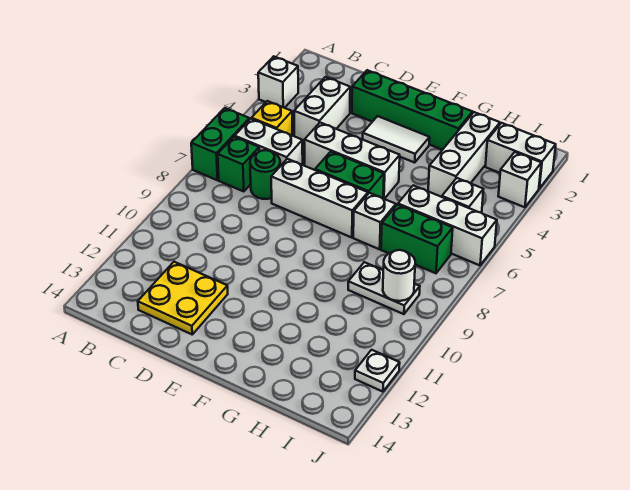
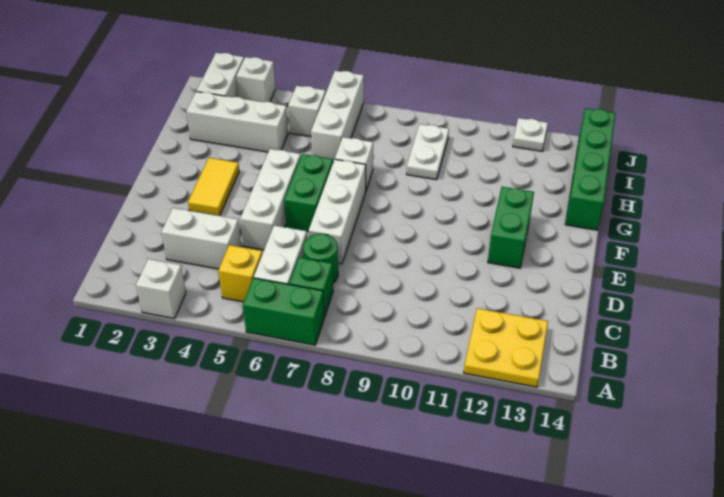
yellow plate C12:D13 level 1 -> yellow plate A12:B13 level 1
green brick D2:G2 level 1 -> green brick G14:J14 level 1
white tile E3:F3 level 1 -> yellow tile E3:F3 level 1
green brick H7:I7 level 1 -> green brick E12:F12 level 1
white round brick I9 level 2 -> none

